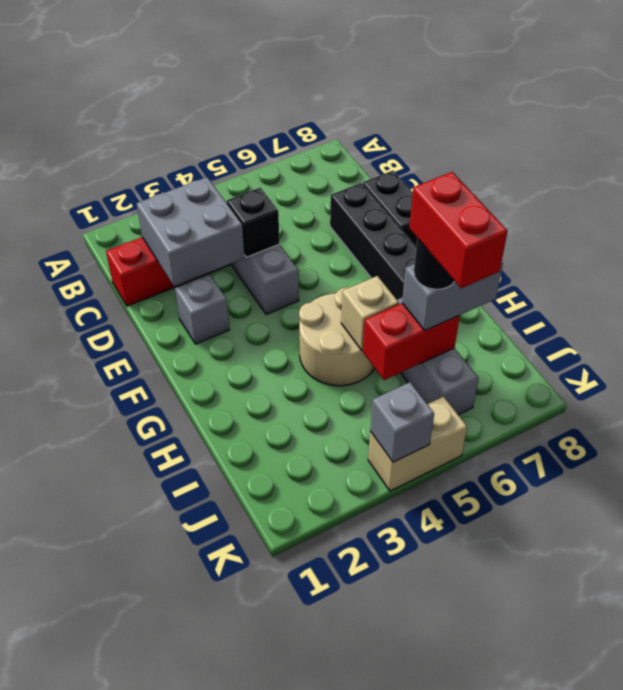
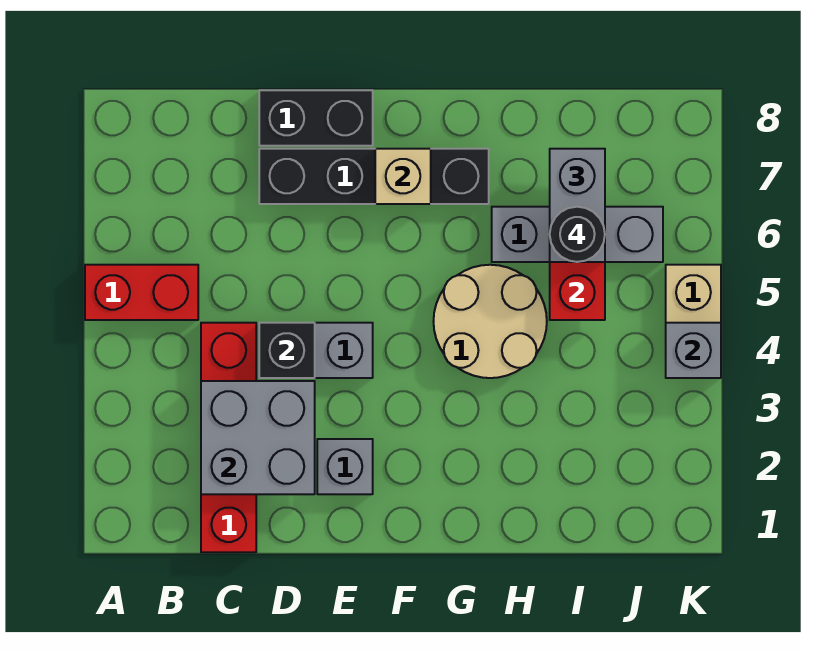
tan brick H5 level 2 -> tan brick F7 level 2
red brick I6:J6 level 5 -> red brick A5:B5 level 1

